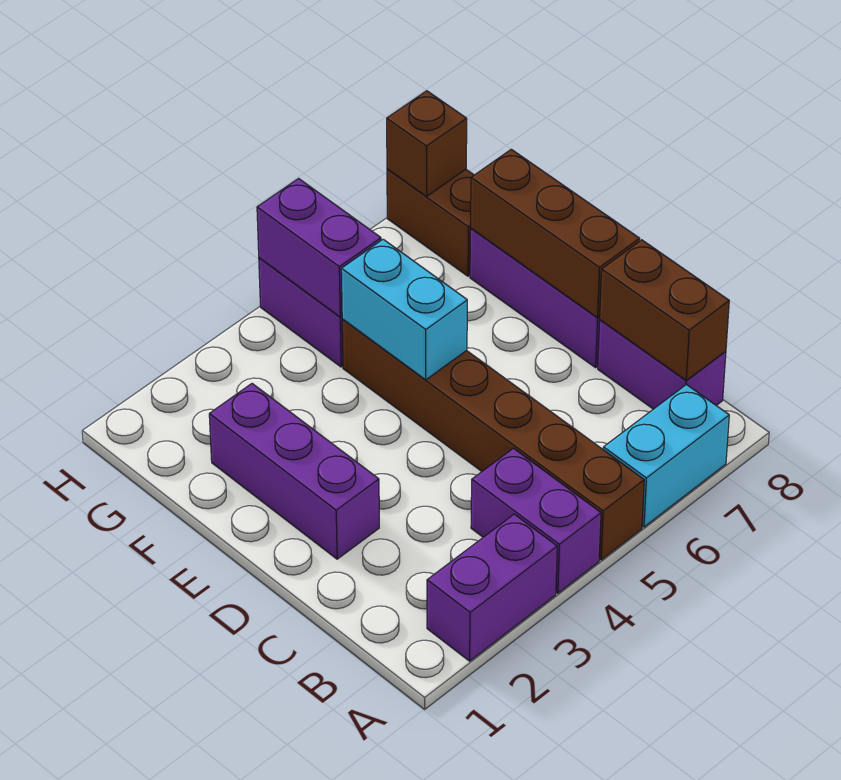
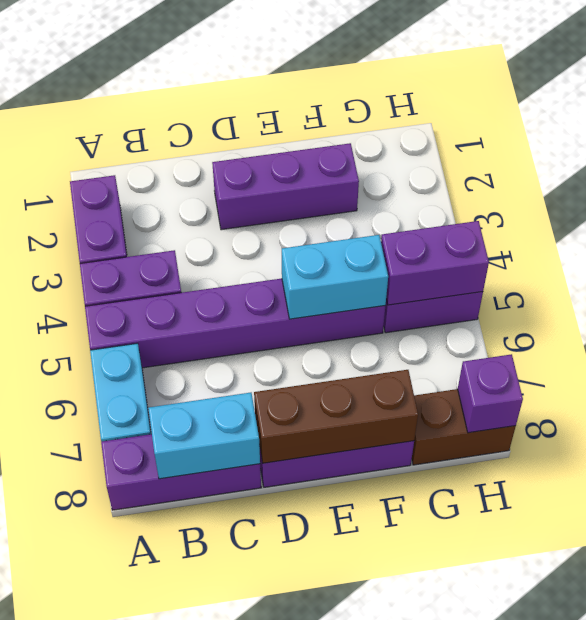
brown brick A5:F5 level 1 -> purple brick A5:F5 level 1
purple brick B8:C8 level 1 -> purple brick A8:C8 level 1
brown brick B8:C8 level 2 -> cyan brick B8:C8 level 2
brown brick H8 level 2 -> purple brick H8 level 2

